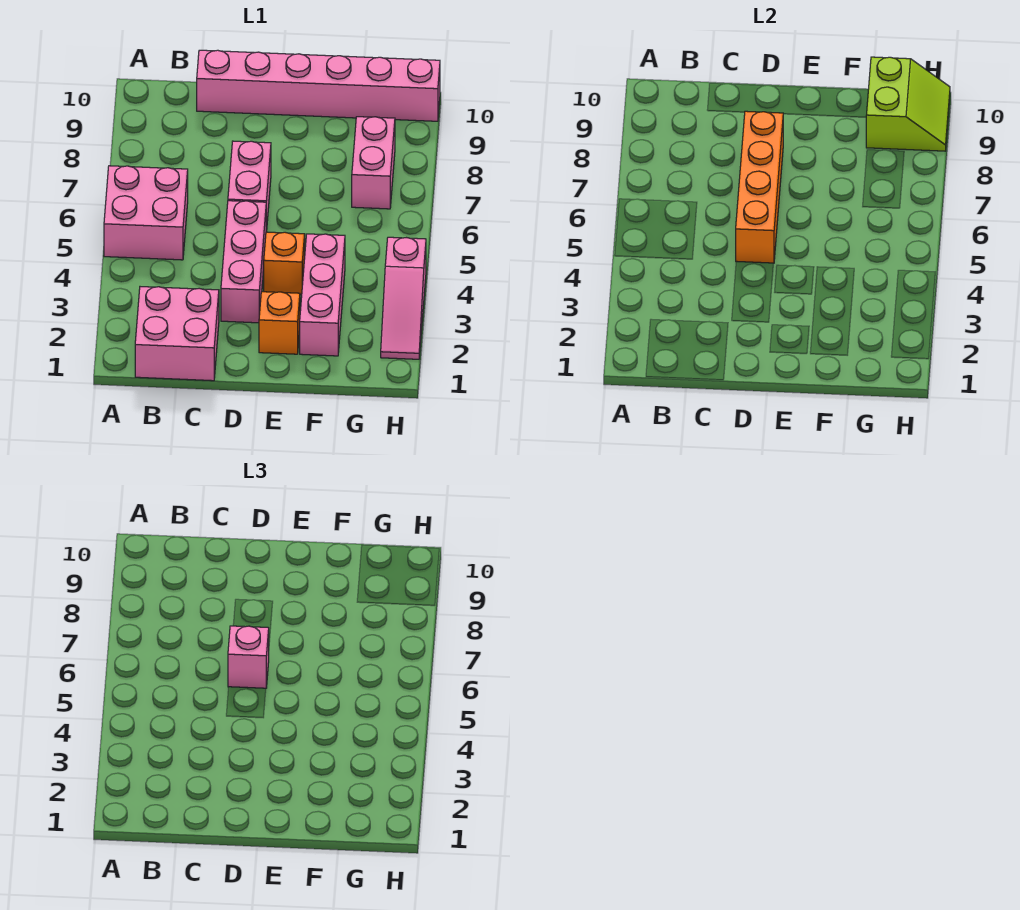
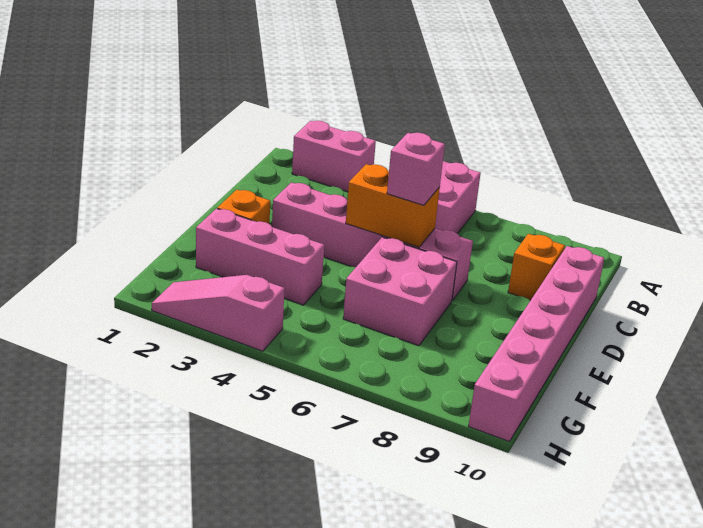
pink brick B1:C2 level 1 -> pink brick E6:F7 level 1
orange brick D5:D8 level 2 -> orange brick D5:D6 level 2
orange brick E4 level 1 -> orange brick C9 level 1
pink brick G7:G8 level 1 -> pink brick A2:A3 level 1
lime slope G9:H10 level 2 top G -> none

